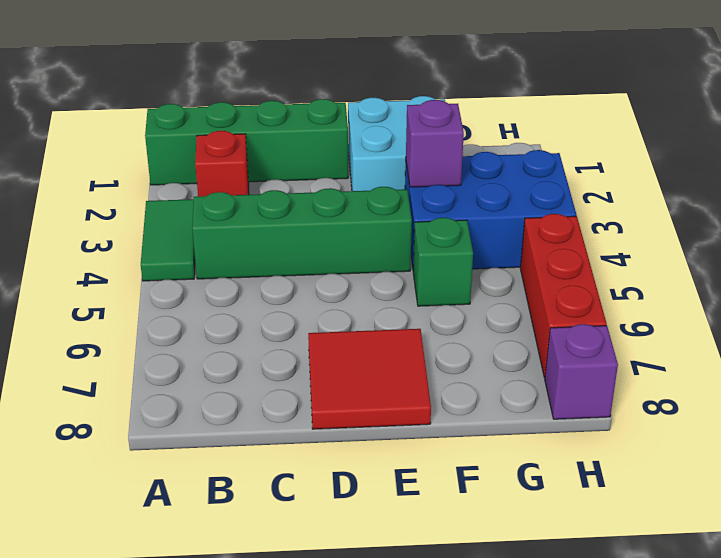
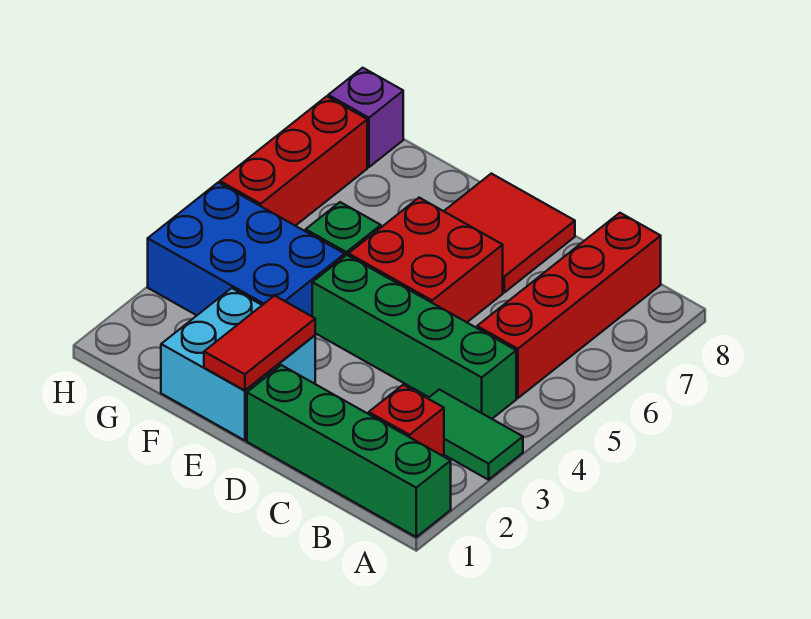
green tile A3:A4 level 1 -> green tile A3:B3 level 1
none -> red brick B5:B8 level 1
none -> red brick D5:E6 level 1
none -> red tile E1:E2 level 2
purple brick F3 level 2 -> none

